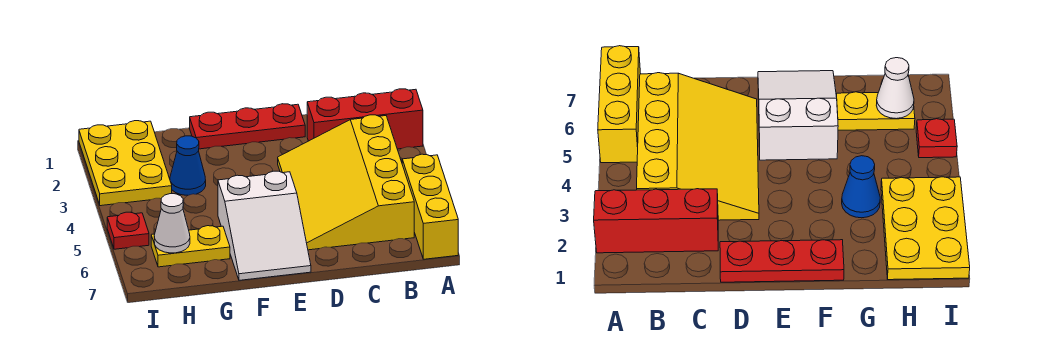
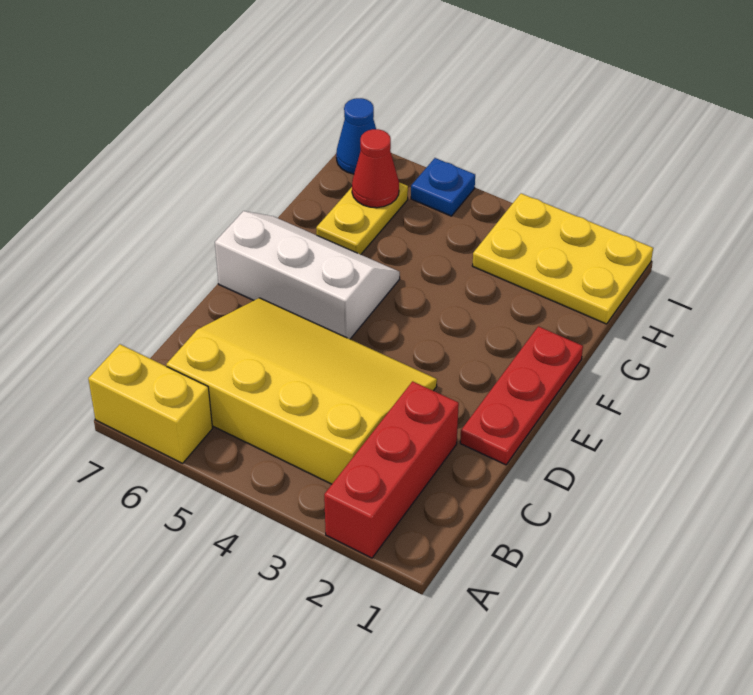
yellow brick A5:A7 level 1 -> yellow brick A6:A7 level 1
white slope E5:F7 level 1 top 5 -> white slope E5:F7 level 1 top E
blue cone G3 level 1 -> blue cone I7 level 1
white cone H6 level 2 -> red cone H6 level 2
red plate I5 level 1 -> blue plate I5 level 1

